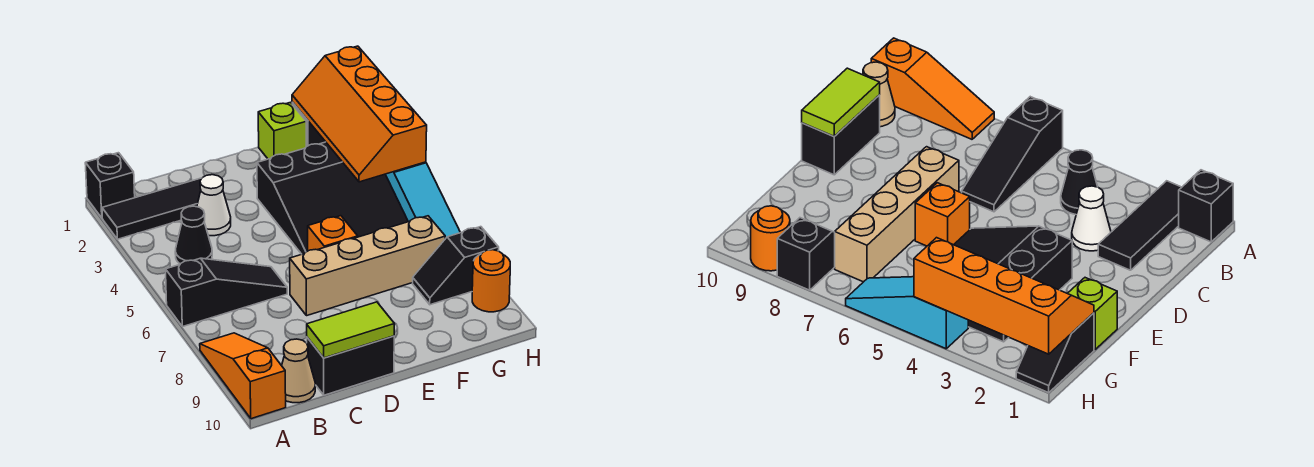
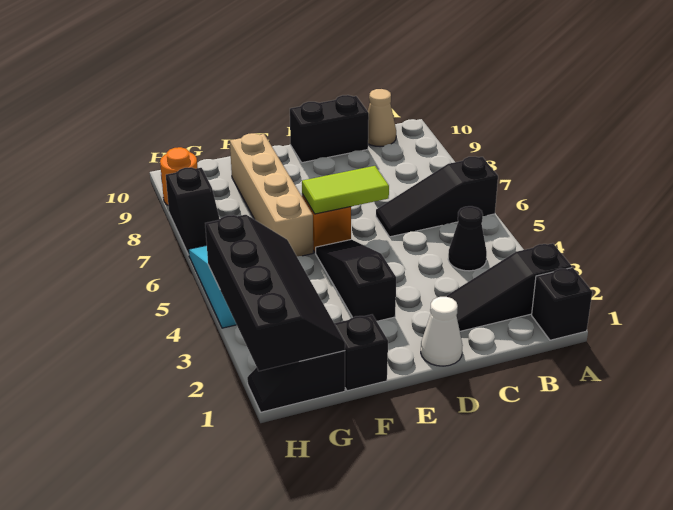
black tile A2:C2 level 1 -> black slope A2:C2 level 1 top A
orange slope A8:A10 level 1 top 10 -> none
white cone C3 level 1 -> white cone D1 level 1
lime tile C10:D10 level 2 -> lime tile D6:E6 level 2
tan brick D7:G7 level 1 -> tan brick F6:F9 level 1
black slope E3:G5 level 1 top 3 -> black slope E3:E5 level 1 top 3
lime brick F1 level 1 -> black brick F1 level 1
orange slope G1:H4 level 2 top H -> black slope G1:H4 level 2 top H
black slope G8:H8 level 1 top H -> black slope H7:H8 level 1 top 8

